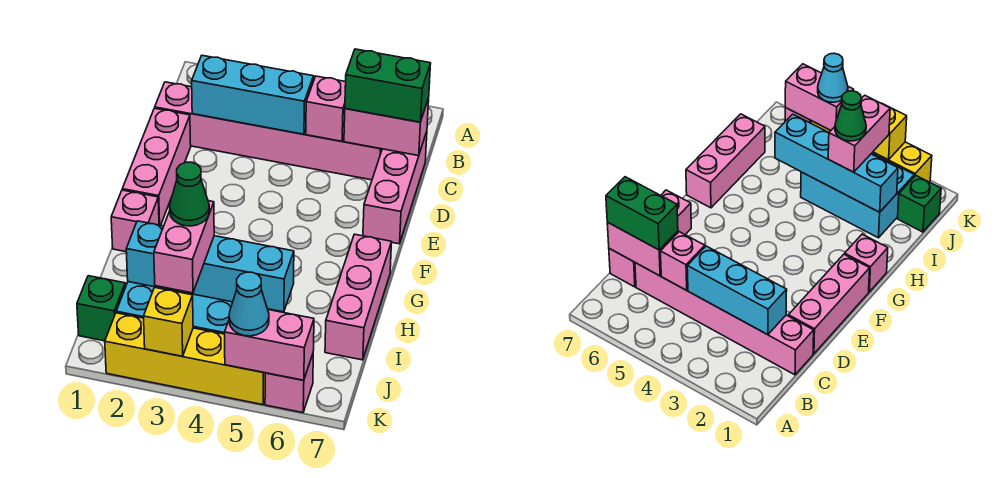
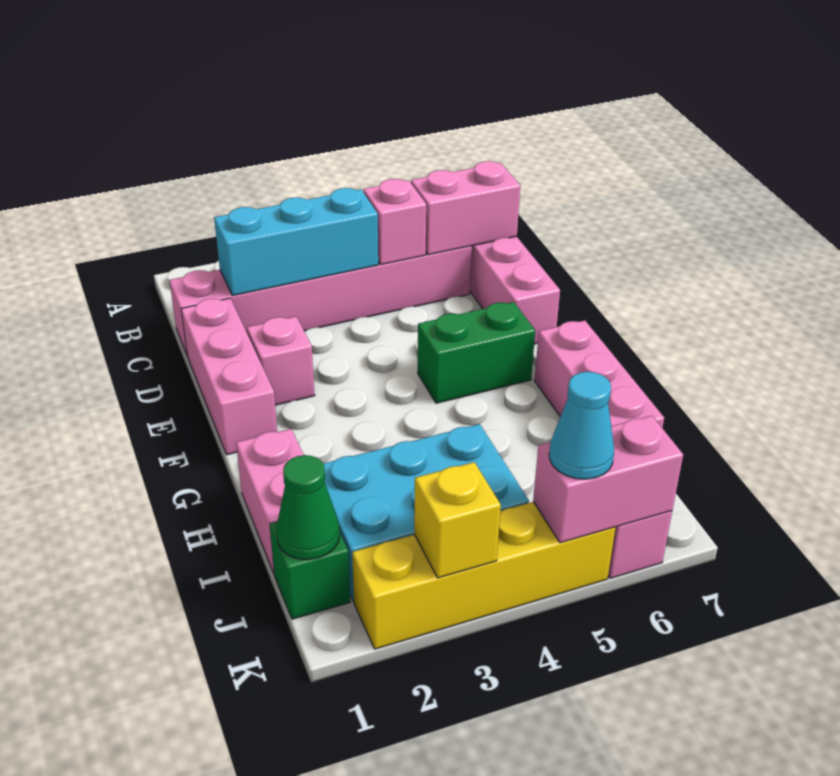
green brick C6:C7 level 3 -> green brick F5:F6 level 1
pink brick G1 level 1 -> pink brick E2 level 1
cyan brick I2:I5 level 2 -> none
pink brick I3:J3 level 3 -> pink brick H1:I1 level 1
green cone I3 level 4 -> green cone J1 level 2

